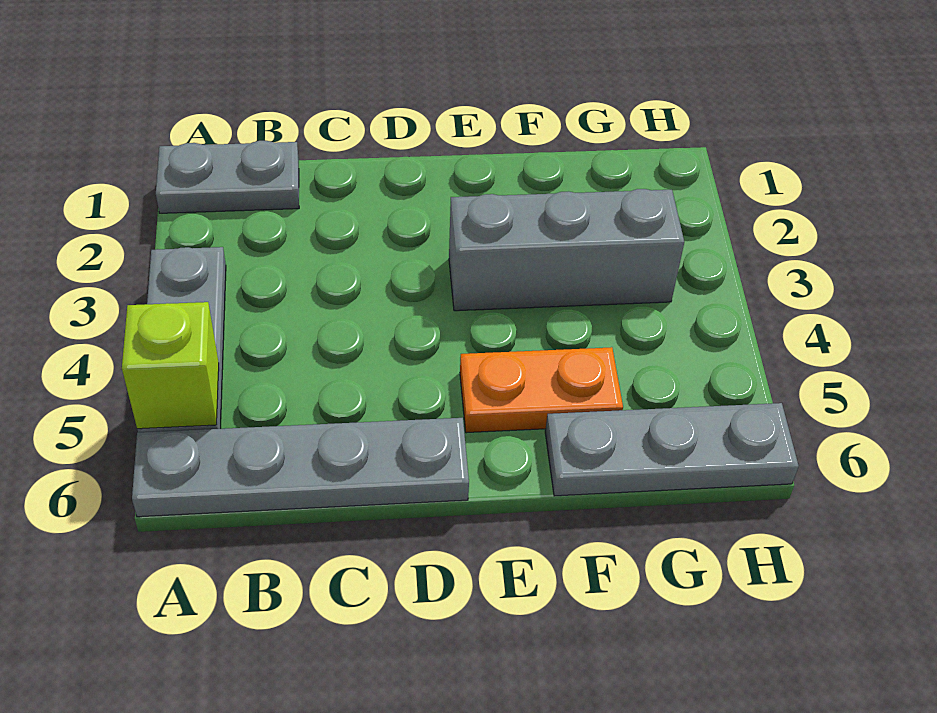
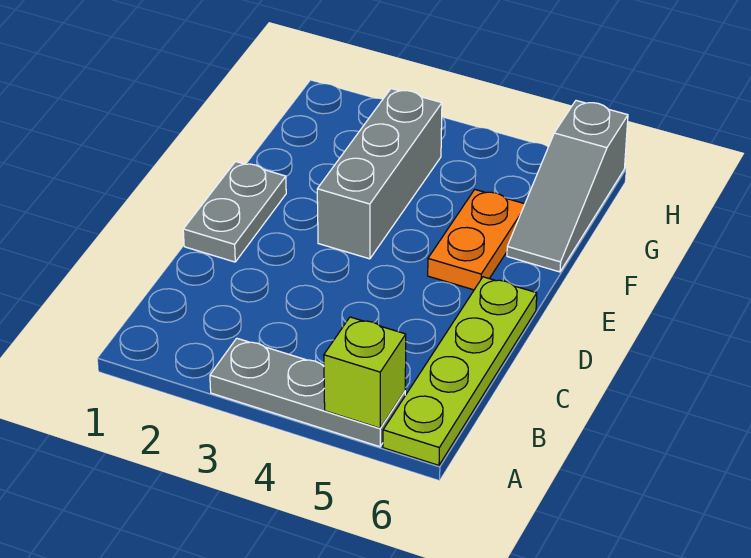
grey plate A1:B1 level 1 -> grey plate D1:E1 level 1
grey plate A6:D6 level 1 -> lime plate A6:D6 level 1
grey plate F6:H6 level 1 -> grey slope F6:H6 level 1 top H

